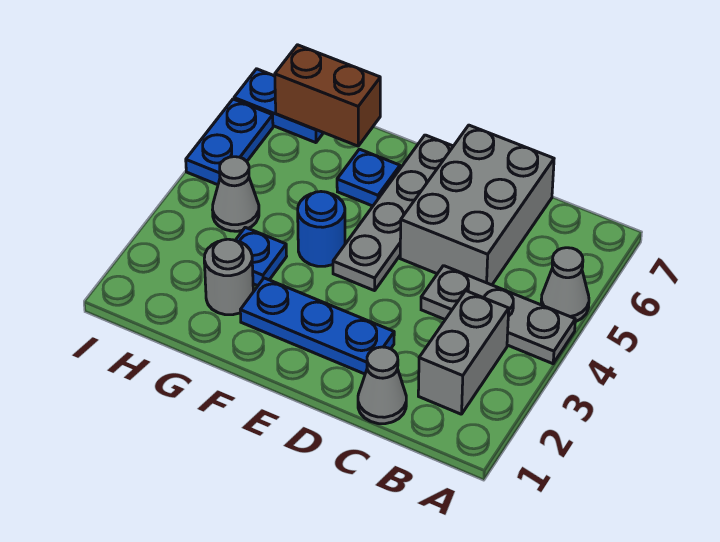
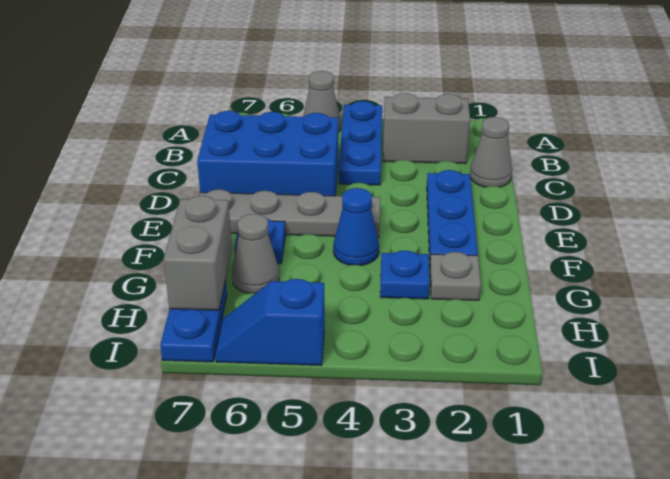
grey plate A4:C4 level 1 -> blue plate A4:C4 level 1
grey brick C5:D7 level 1 -> blue brick C5:D7 level 1
blue round brick F4 level 1 -> blue cone F4 level 1
grey round brick G2 level 1 -> grey plate G2 level 1
brown brick G7:H7 level 2 -> grey brick G7:H7 level 2
grey cone H4 level 1 -> grey cone G6 level 1
blue plate I5:I6 level 1 -> blue slope I5:I6 level 1 top 5

